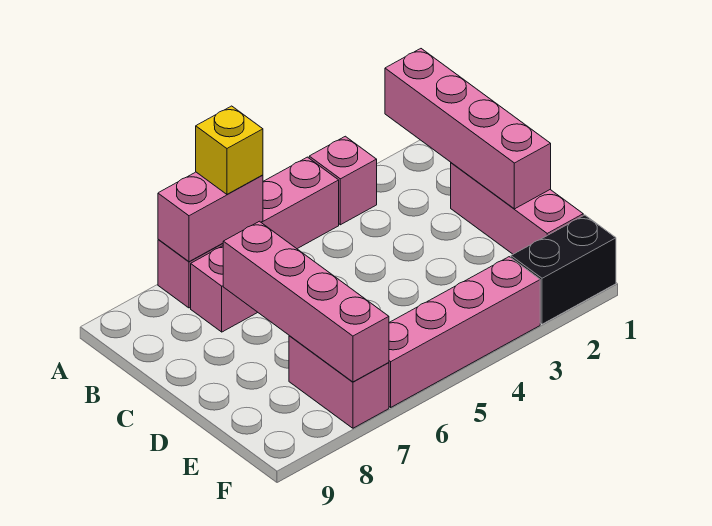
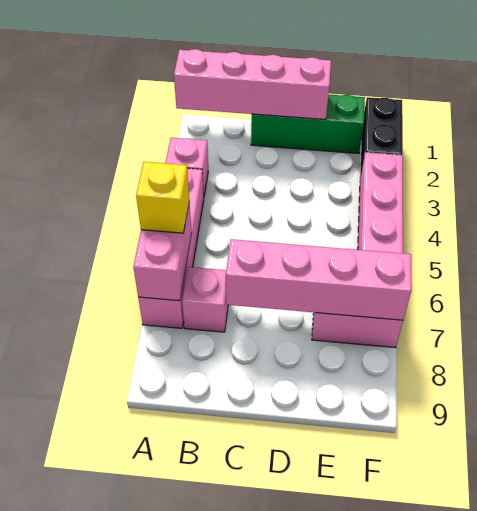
pink brick C1:E1 level 1 -> green brick C1:E1 level 1

